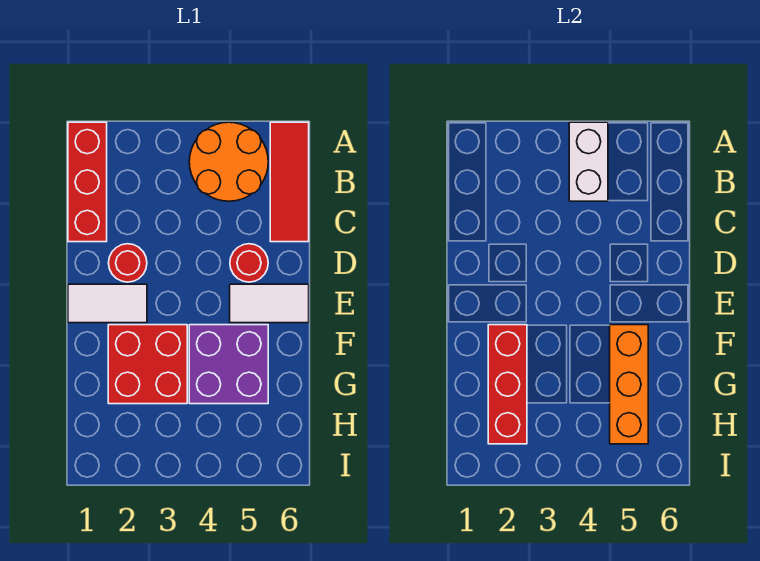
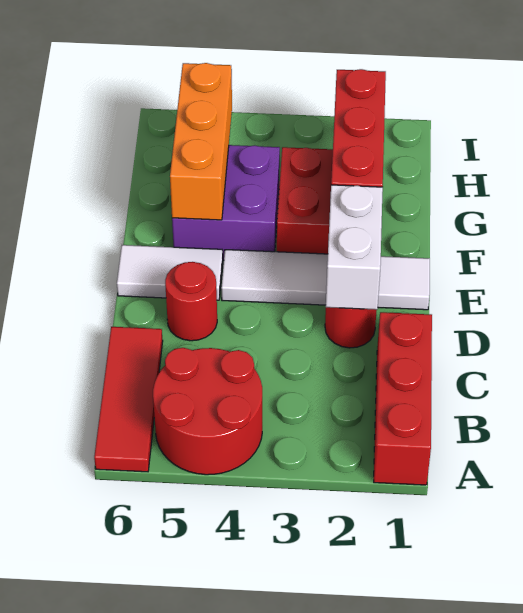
orange round brick A4:B5 level 1 -> red round brick A4:B5 level 1
white brick A4:B4 level 2 -> white brick D2:E2 level 2
white tile E1:E2 level 1 -> white tile E1:E4 level 1

